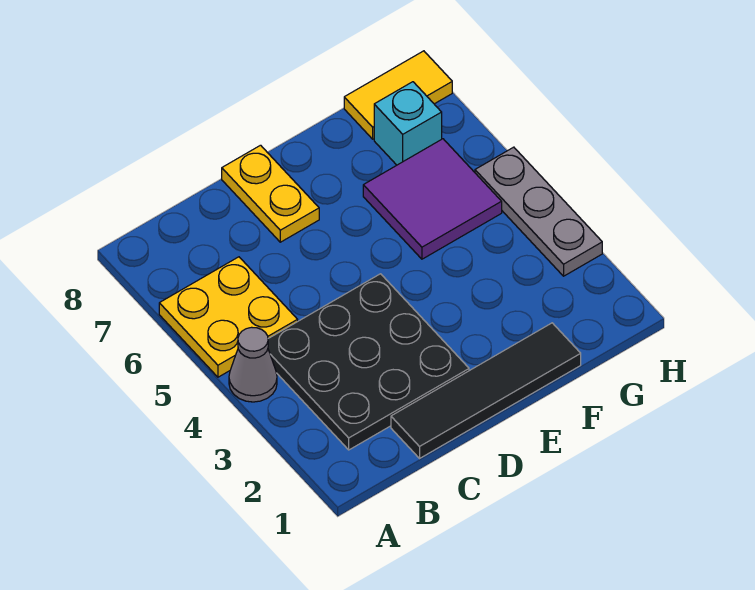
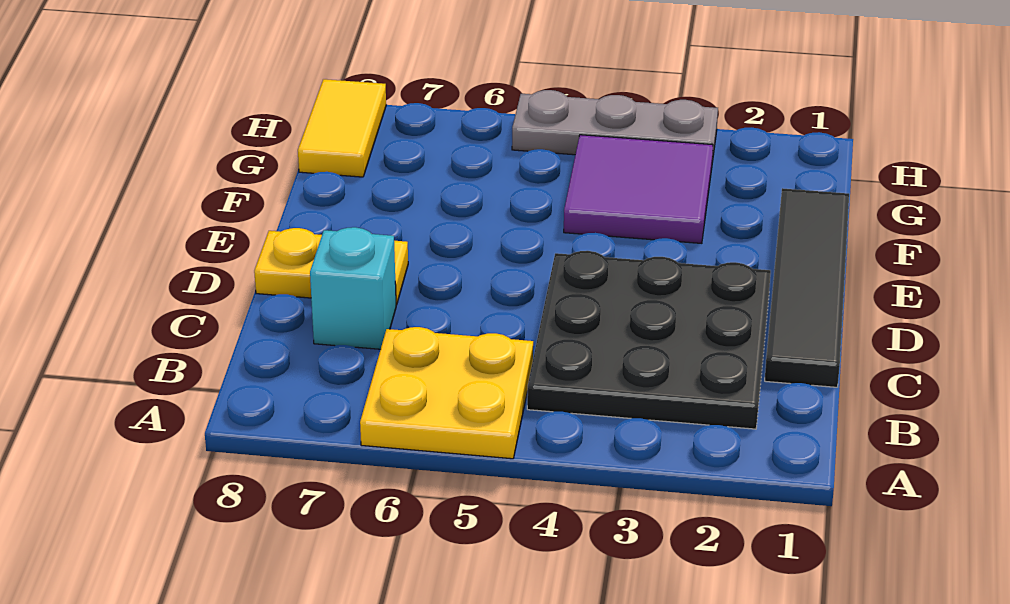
grey cone A4 level 1 -> none
purple tile F5:G6 level 1 -> purple tile F3:G4 level 1
cyan brick G7 level 1 -> cyan brick C7 level 1

